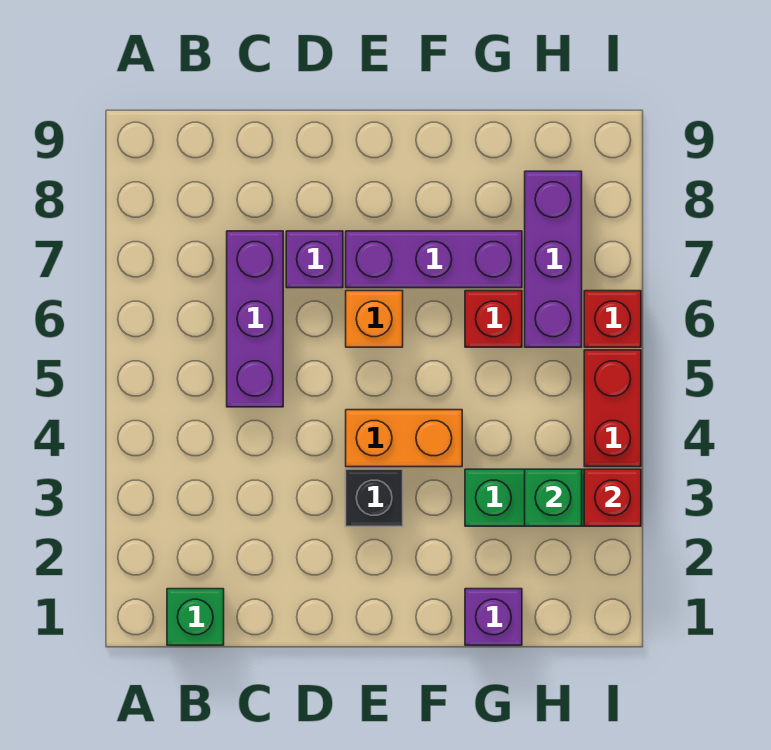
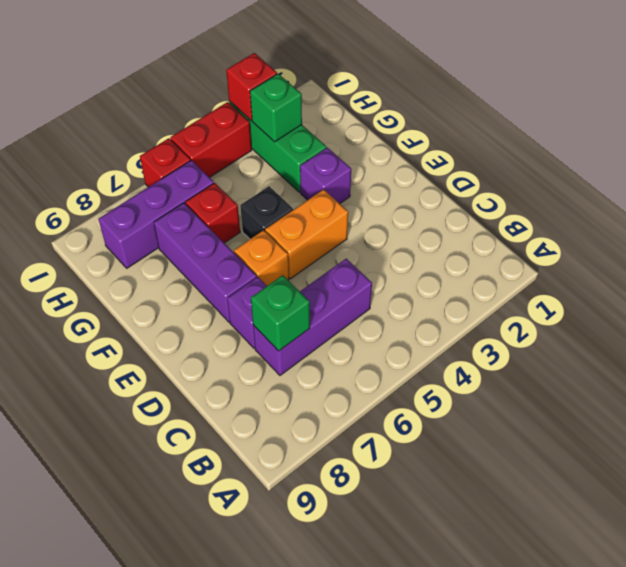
green brick B1 level 1 -> green brick C7 level 2
black brick E3 level 1 -> black brick F5 level 1
orange brick E4:F4 level 1 -> orange brick E4:E5 level 1
purple brick G1 level 1 -> purple brick F3 level 1

